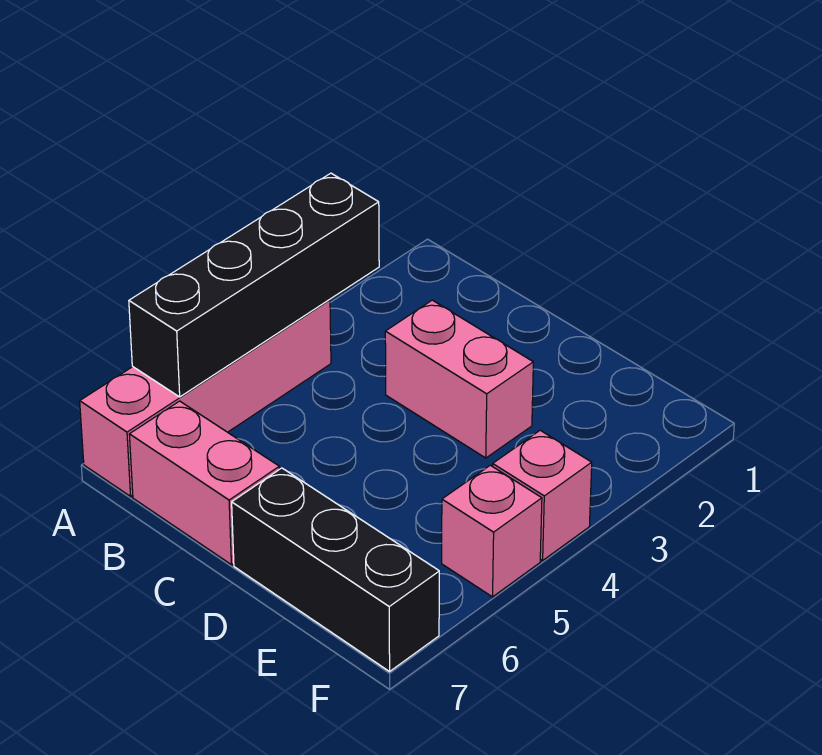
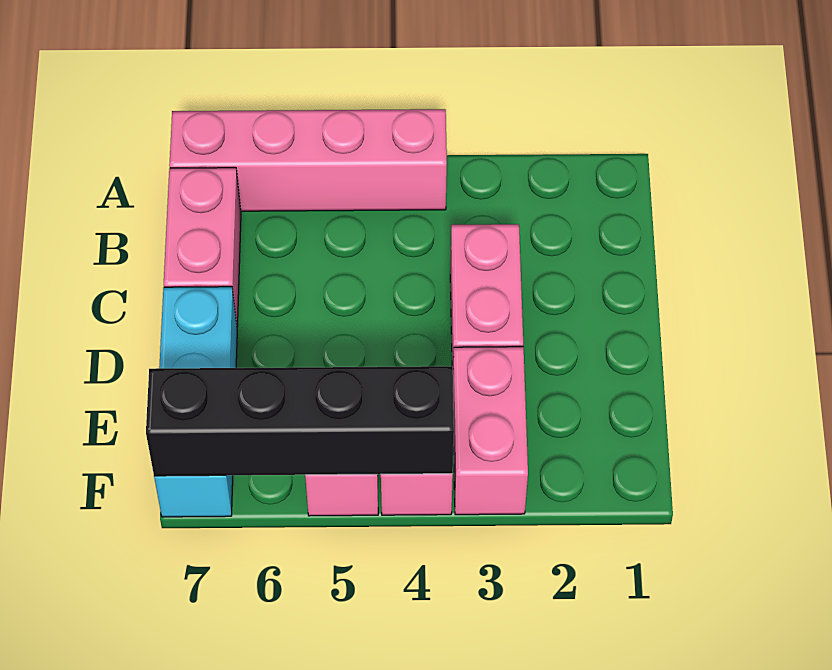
black brick A3:A6 level 2 -> black brick F4:F7 level 2
black brick D7:F7 level 1 -> cyan brick D7:F7 level 1
none -> pink brick E3:F3 level 1

